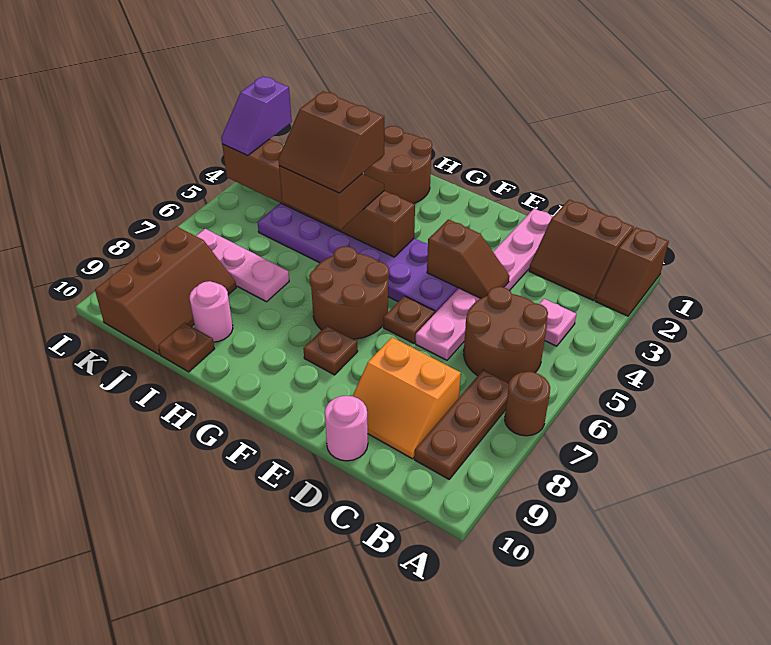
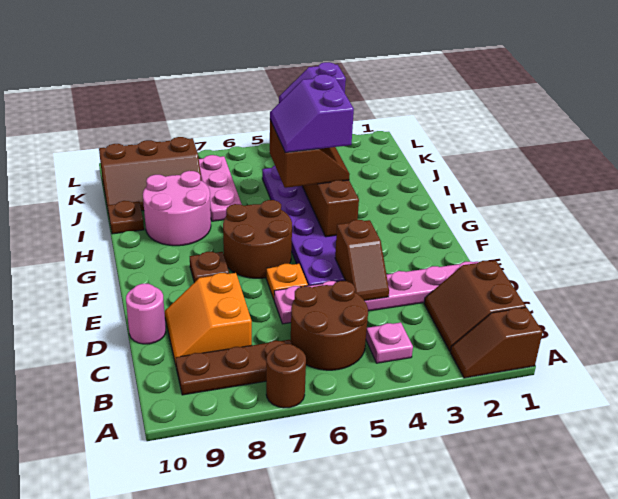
brown plate E6 level 1 -> orange plate E6 level 1
brown round brick H1:I2 level 1 -> none
brown slope H4:I5 level 4 top 4 -> purple slope H4:I5 level 4 top 4
pink round brick I9 level 1 -> pink round brick H8:I9 level 1

